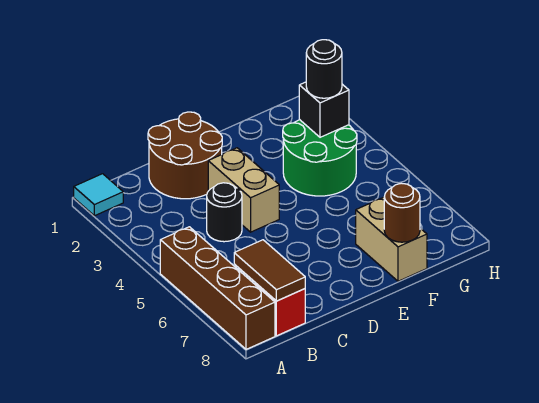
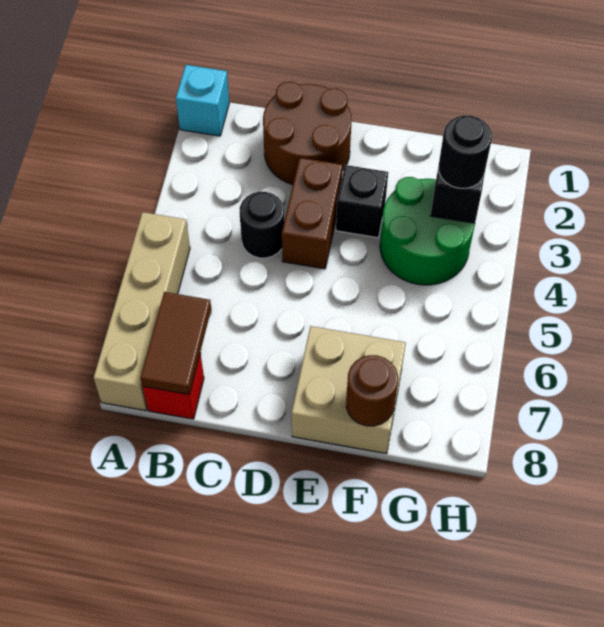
cyan tile A1 level 1 -> cyan brick A1 level 1
brown brick A5:A8 level 1 -> tan brick A5:A8 level 1
tan brick D3:D4 level 1 -> brown brick D3:D4 level 1
none -> black brick E3 level 1
tan brick F7:F8 level 1 -> tan brick E7:F8 level 1

